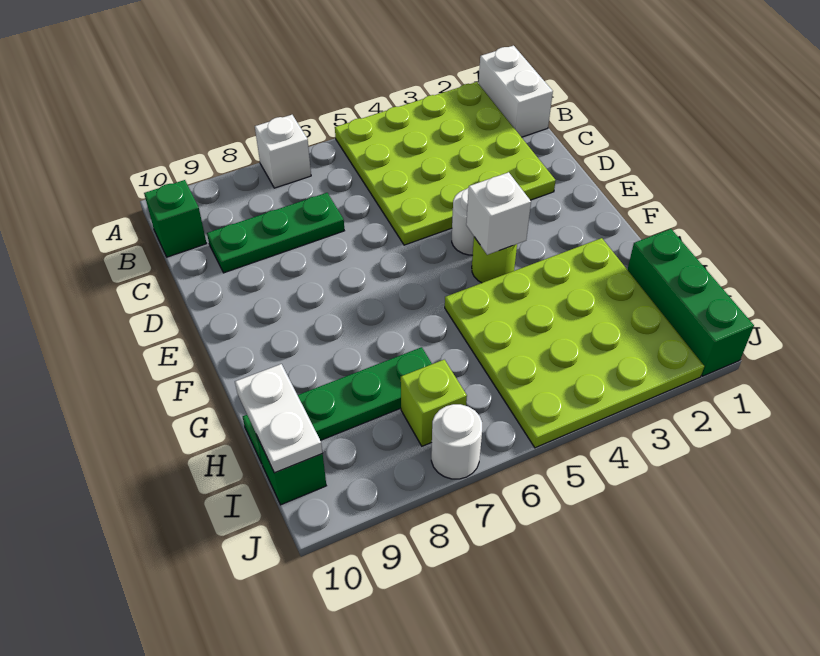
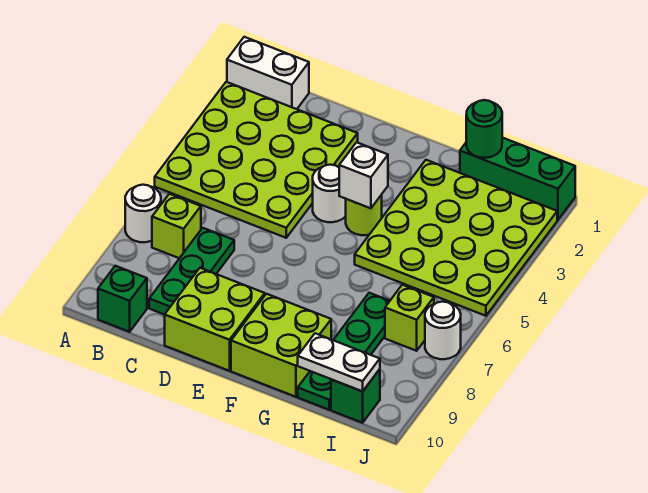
white brick A7 level 1 -> white round brick A7 level 1
none -> lime brick B7 level 1
none -> lime brick D9:E10 level 1
none -> lime brick F9:G10 level 1
none -> green round brick H1 level 2

